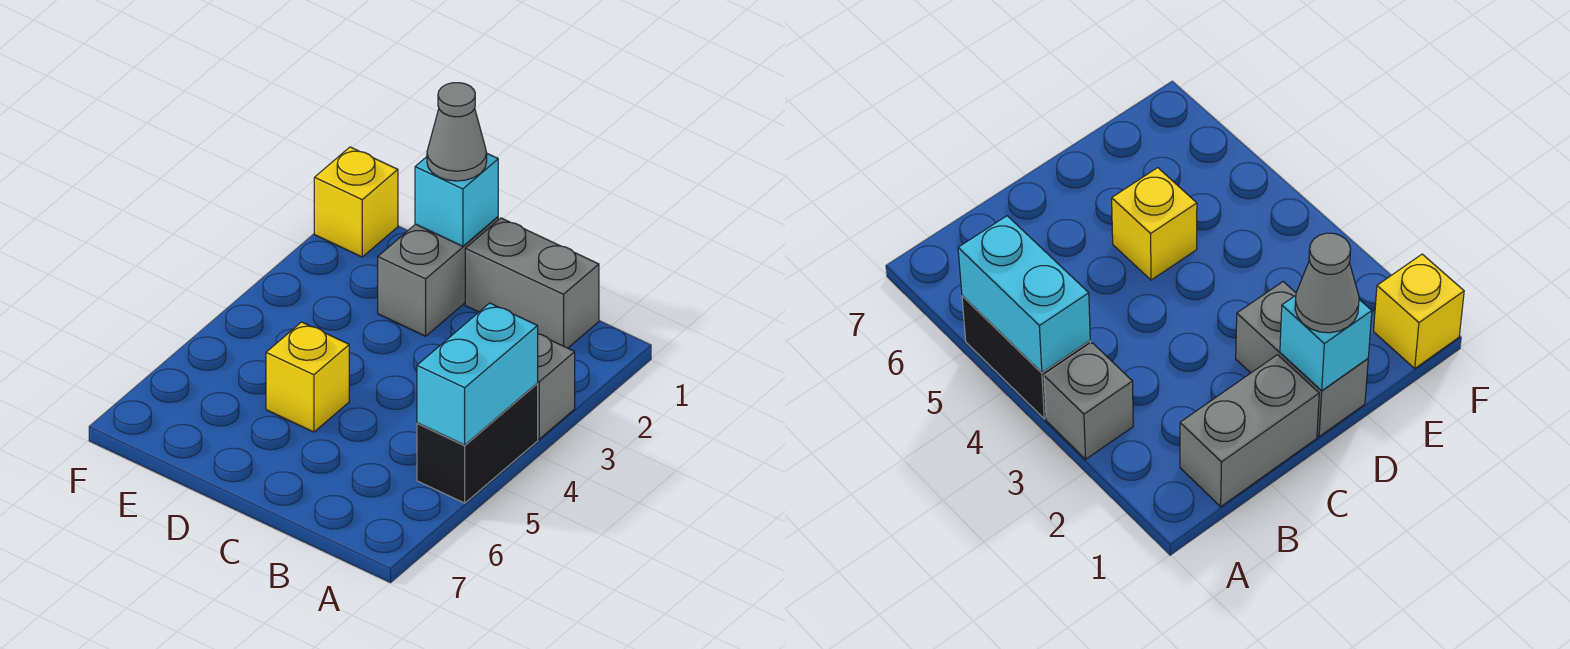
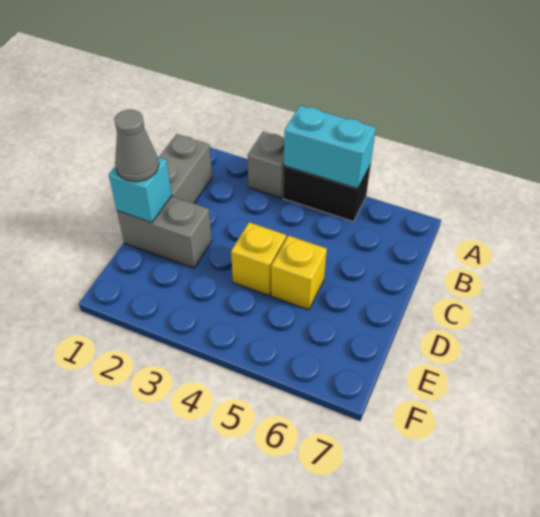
yellow brick F1 level 1 -> yellow brick D4 level 1

